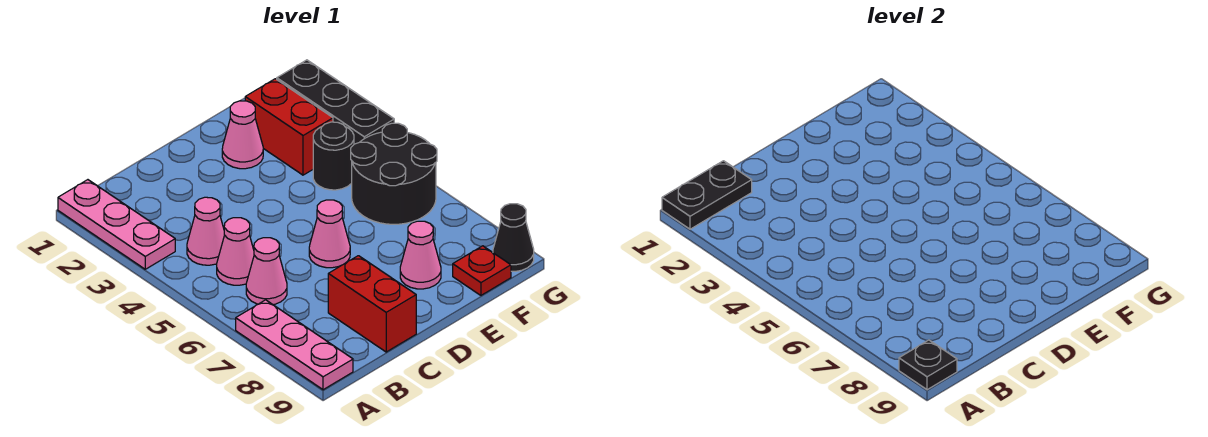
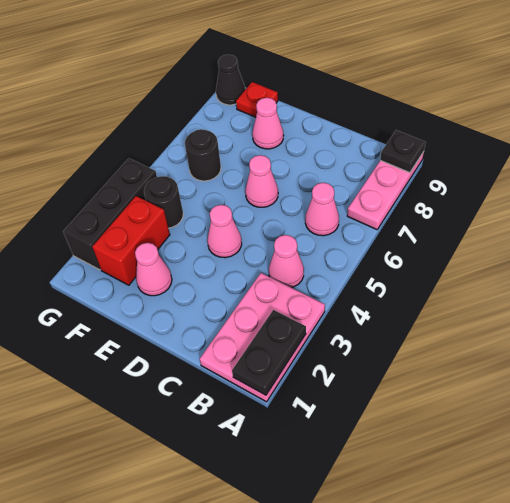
pink plate A1:A3 level 1 -> pink plate A1:B3 level 1
black plate A1:B1 level 2 -> black plate A1:A2 level 2
pink cone B5 level 1 -> pink cone D4 level 1
red brick C8:C9 level 1 -> none
black round brick F5:G6 level 1 -> black round brick F6 level 1

